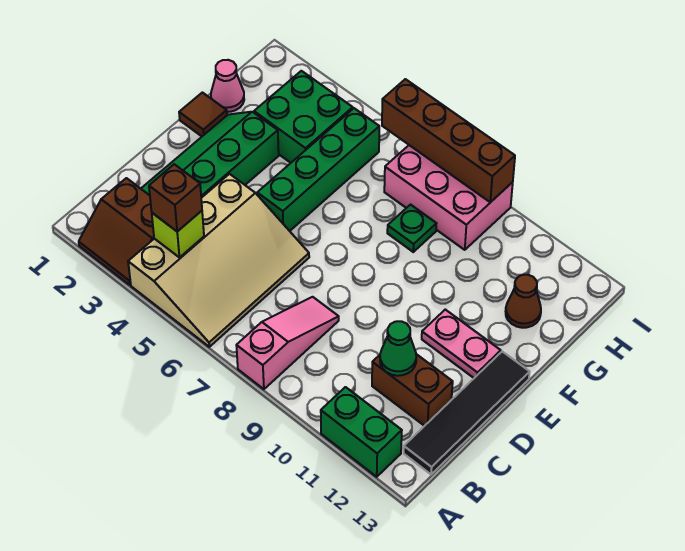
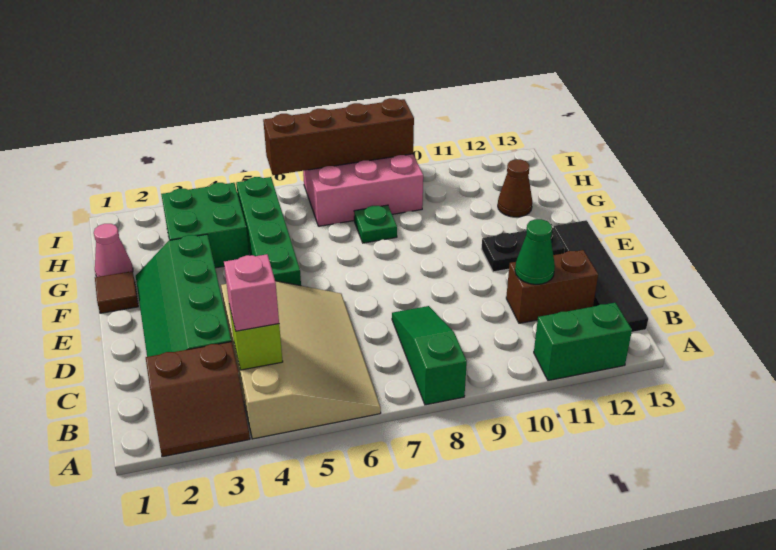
pink slope A8:C8 level 1 top A -> green slope A8:C8 level 1 top A
brown brick B4 level 3 -> pink brick B4 level 3
pink plate E11:E12 level 1 -> black plate E11:E12 level 1

